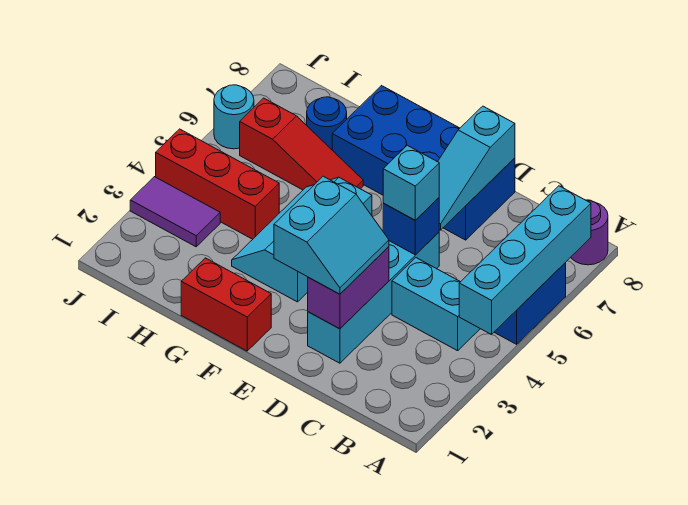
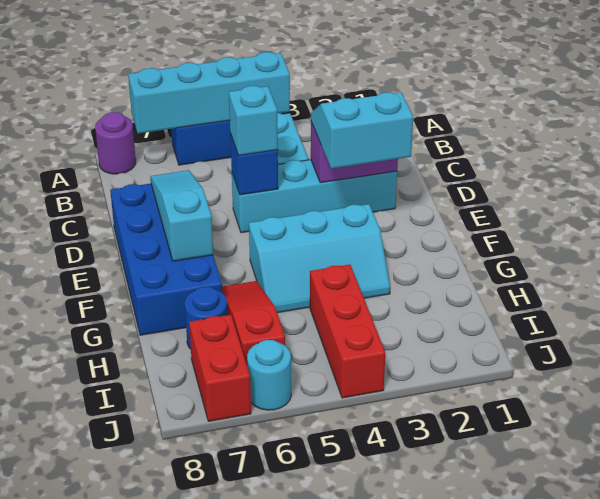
cyan slope D6:D8 level 2 top 8 -> cyan slope D7:F7 level 2 top F
red brick F1:G1 level 1 -> red brick I7:J7 level 1
purple tile I3:J3 level 1 -> none

